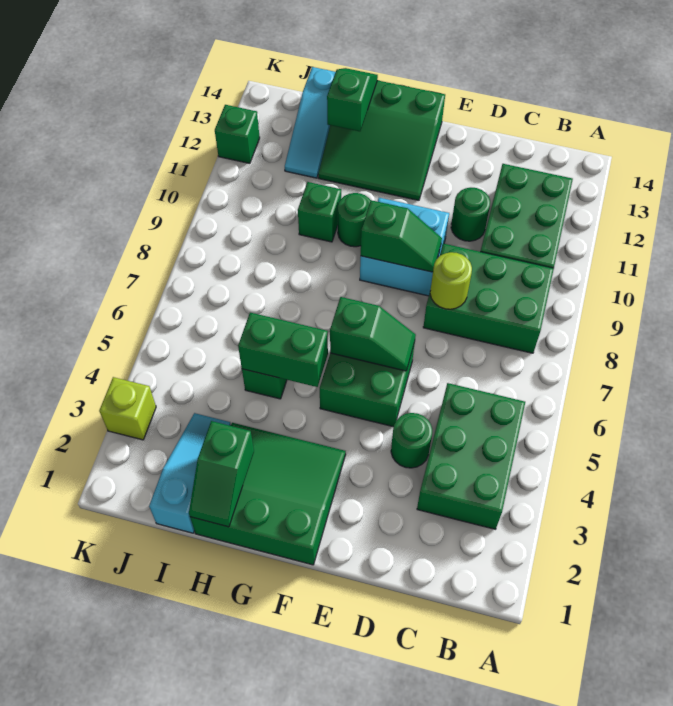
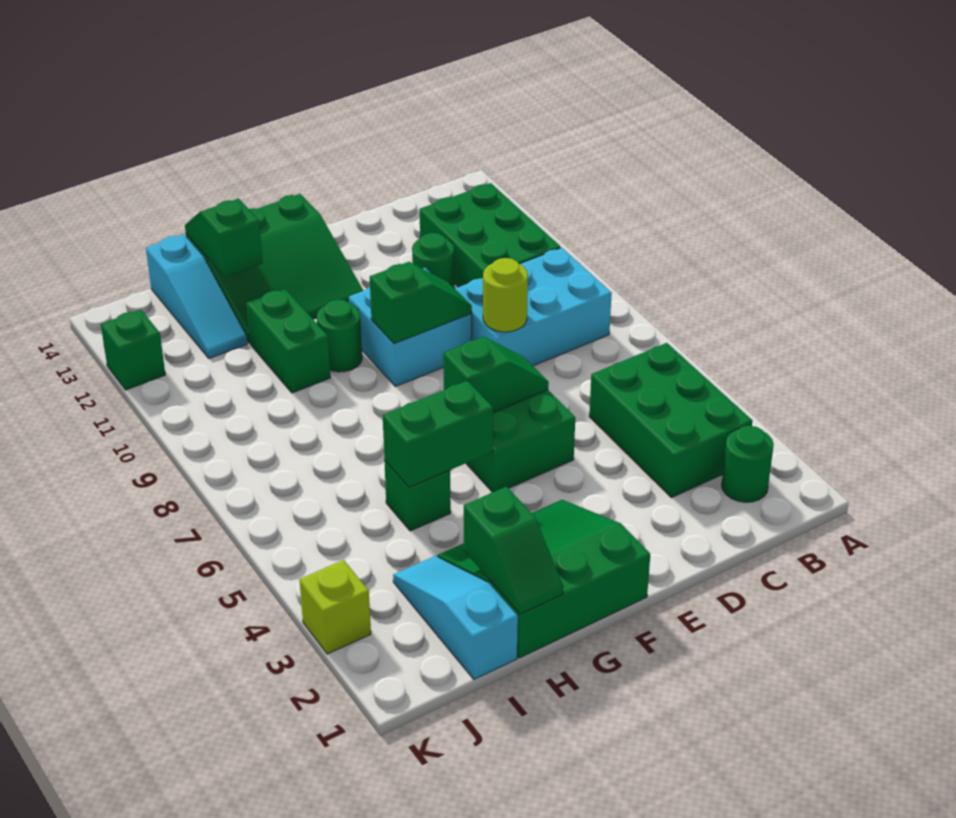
green brick B8:D9 level 1 -> cyan brick B8:D9 level 1
green round brick D4 level 1 -> green round brick B2 level 1
green brick H10 level 1 -> green brick H10:H11 level 1

